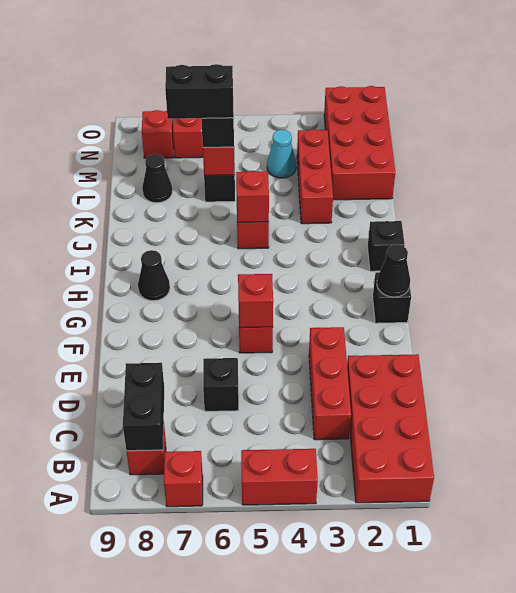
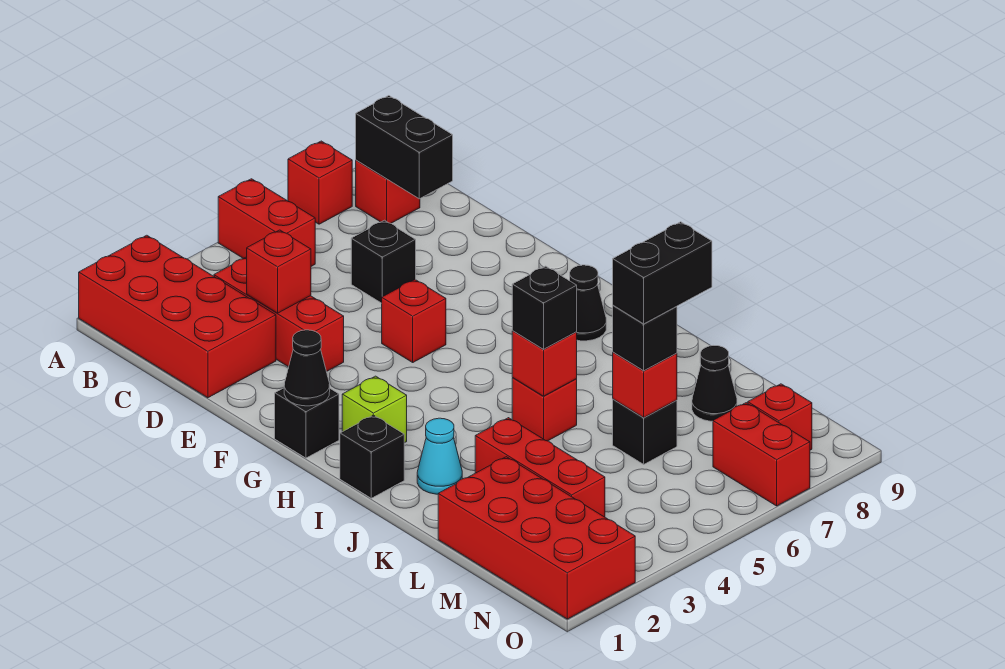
red brick A4:A5 level 1 -> red brick A5:B5 level 1
red brick F5 level 2 -> red brick D3 level 2
none -> lime brick H2 level 1
none -> black brick J5 level 3
cyan cone M4 level 1 -> cyan cone J2 level 1

